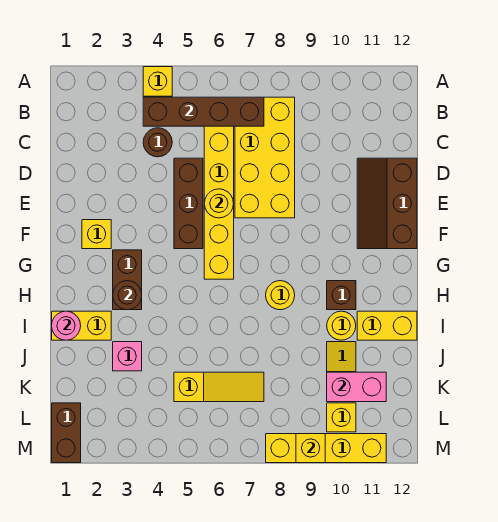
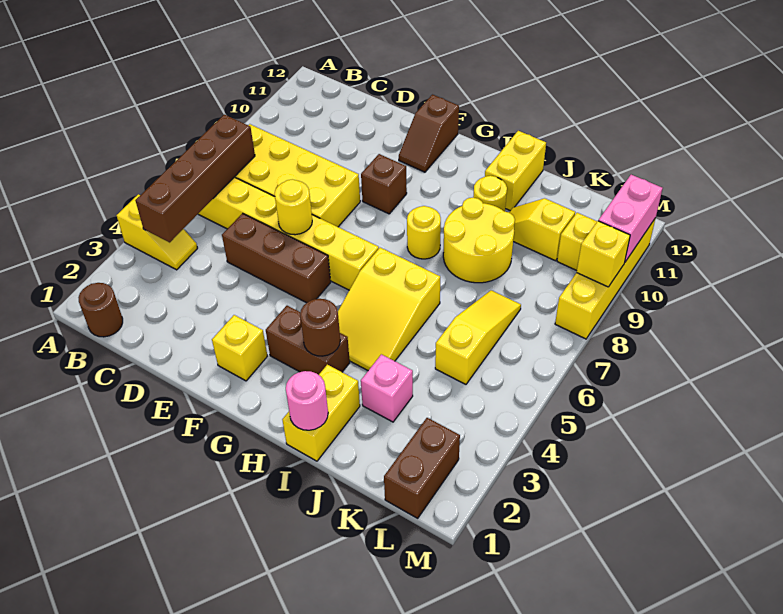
brown round brick C4 level 1 -> brown round brick B1 level 1
brown slope D11:F12 level 1 top 12 -> brown slope F11:F12 level 1 top 12
none -> yellow slope H4:I6 level 1 top 6
brown brick H10 level 1 -> brown brick F9 level 1
none -> yellow round brick I8:J9 level 1
pink brick K10:K11 level 2 -> pink brick M10:M11 level 2
brown brick L1:M1 level 1 -> brown brick L1:L2 level 1

